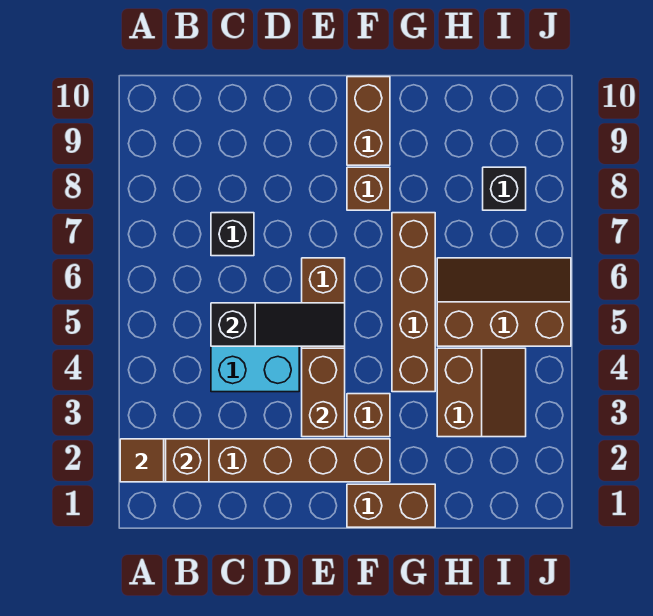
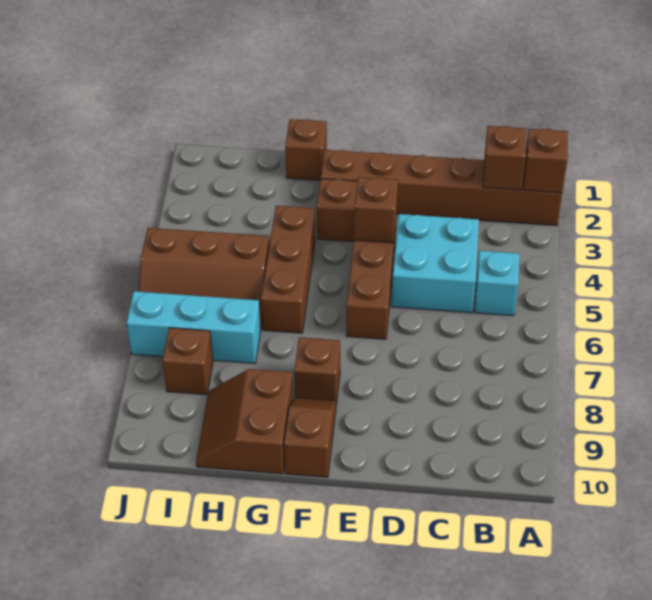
brown tile A2 level 2 -> brown brick A2 level 2
none -> cyan brick B5 level 1
black slope C5:E5 level 2 top C -> none
black brick C7 level 1 -> none
brown brick E3:E4 level 2 -> brown brick E4 level 2
brown brick F1:G1 level 1 -> brown brick G1 level 1
brown brick F9:F10 level 1 -> brown slope F9:F10 level 1 top 10
brown brick G4:G7 level 1 -> brown brick G4:G6 level 1
brown slope H3:I4 level 1 top H -> brown slope G9:H10 level 1 top G
none -> cyan brick H7:J7 level 1
black brick I8 level 1 -> brown brick I8 level 1

